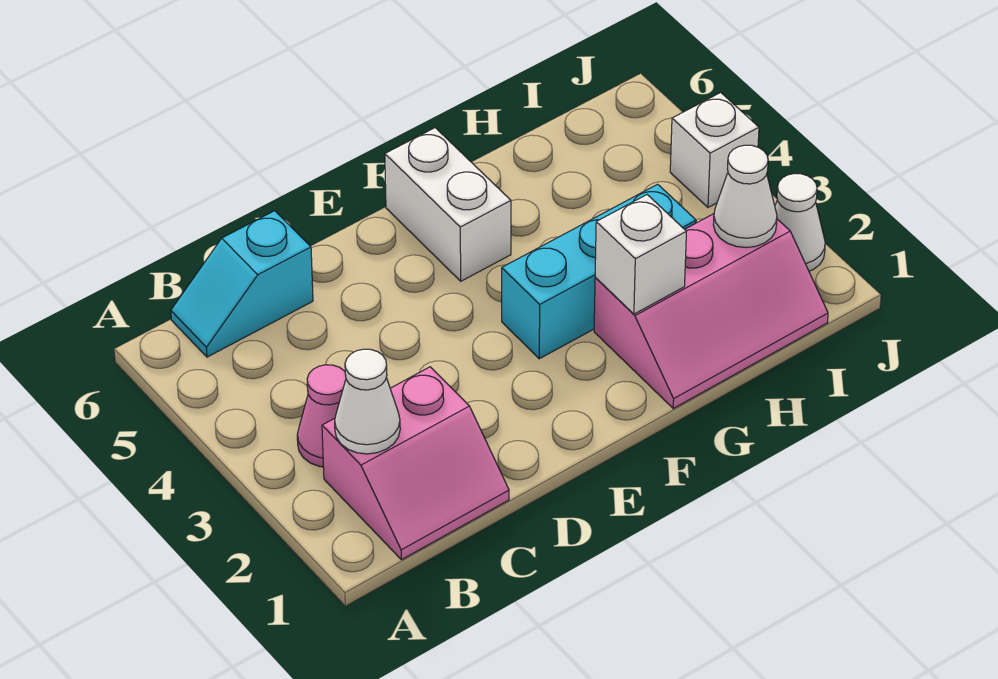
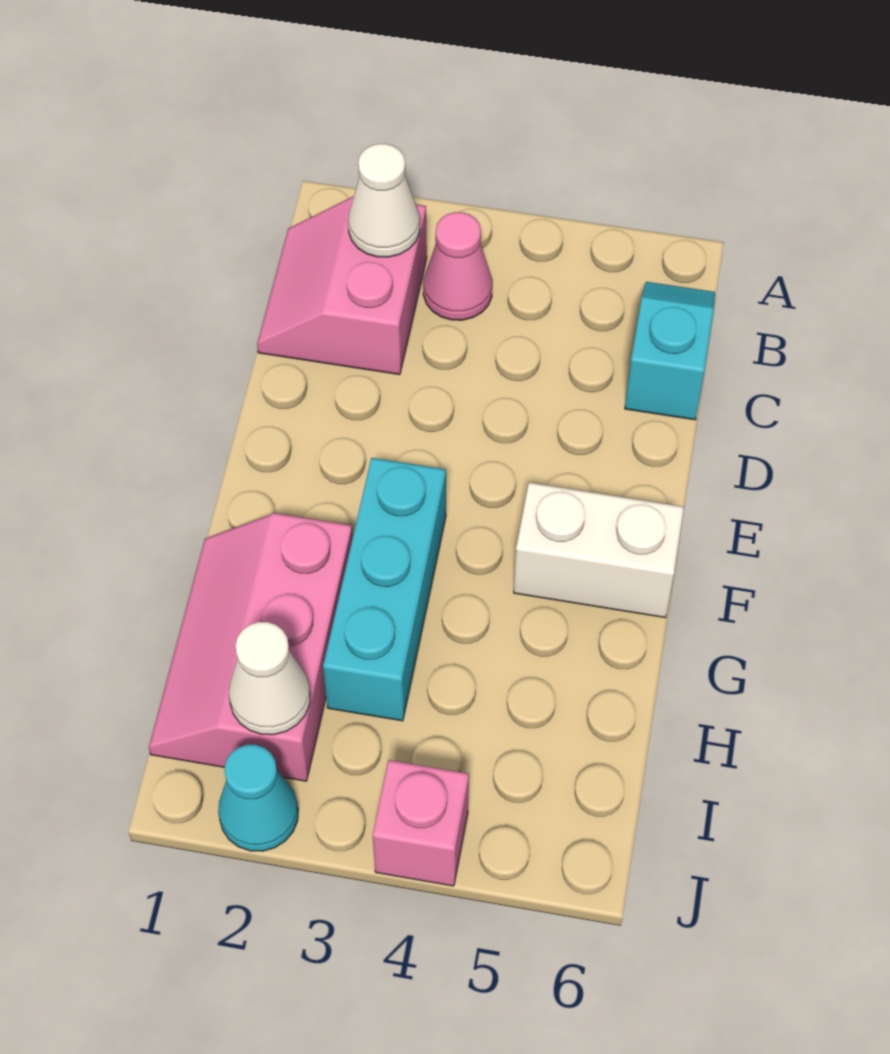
white brick G2 level 2 -> none
white cone J2 level 1 -> cyan cone J2 level 1
white brick J4 level 1 -> pink brick J4 level 1

